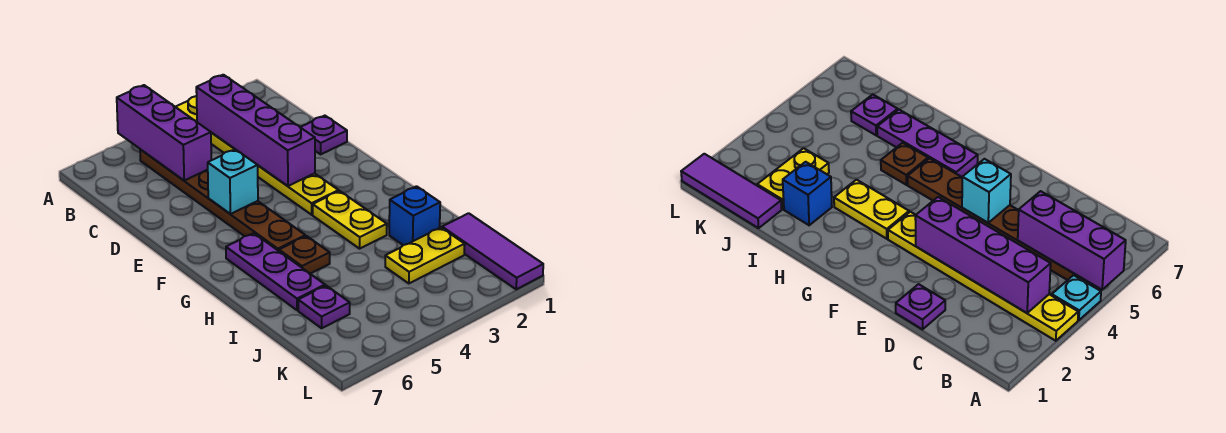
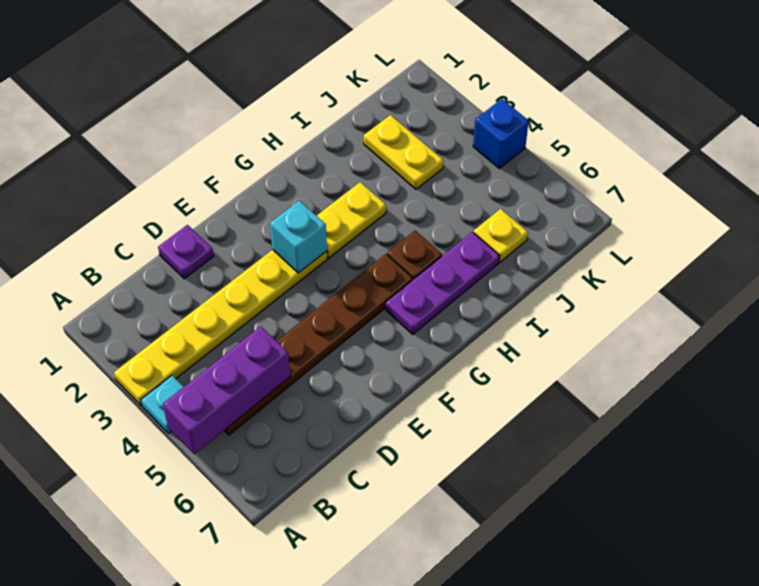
purple brick B3:E3 level 2 -> none
cyan brick E5 level 2 -> cyan brick F3 level 2
blue brick I2 level 1 -> blue brick L4 level 1
purple tile J1:L1 level 1 -> none
purple plate J6 level 1 -> yellow plate J6 level 1

